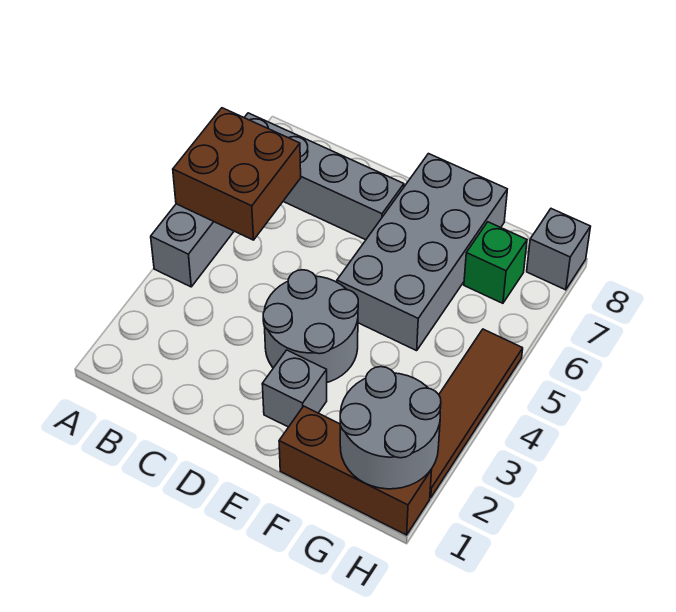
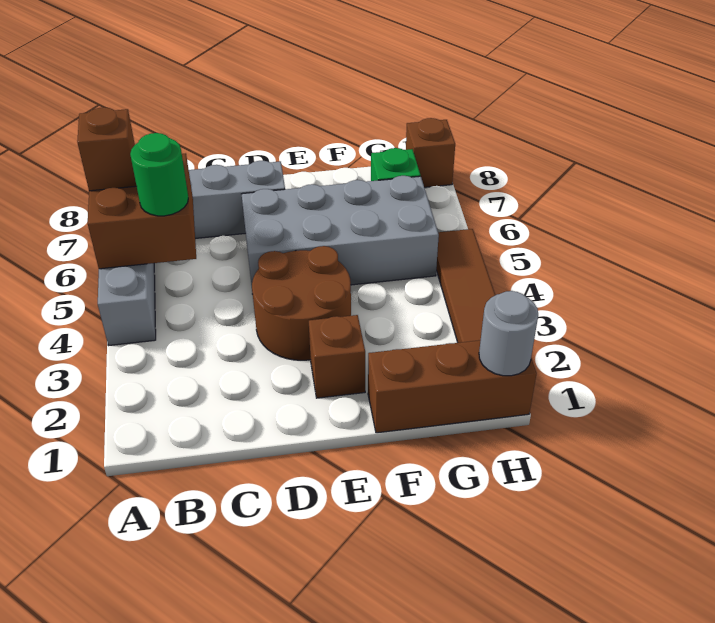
none -> brown brick A6 level 3
none -> green round brick B5 level 3
grey round brick D3:E4 level 1 -> brown round brick D3:E4 level 1
grey brick E2 level 1 -> brown brick E2 level 1
grey brick E5:F8 level 1 -> grey brick D5:G6 level 1
grey round brick G1:H2 level 2 -> grey round brick H1 level 2
grey brick H8 level 1 -> brown brick H8 level 1

